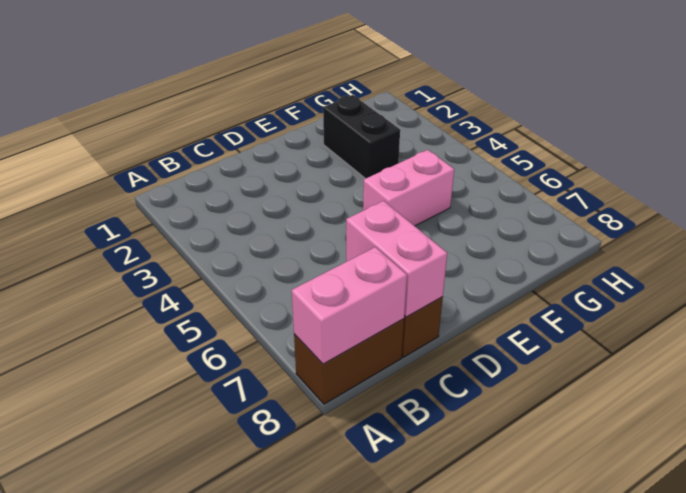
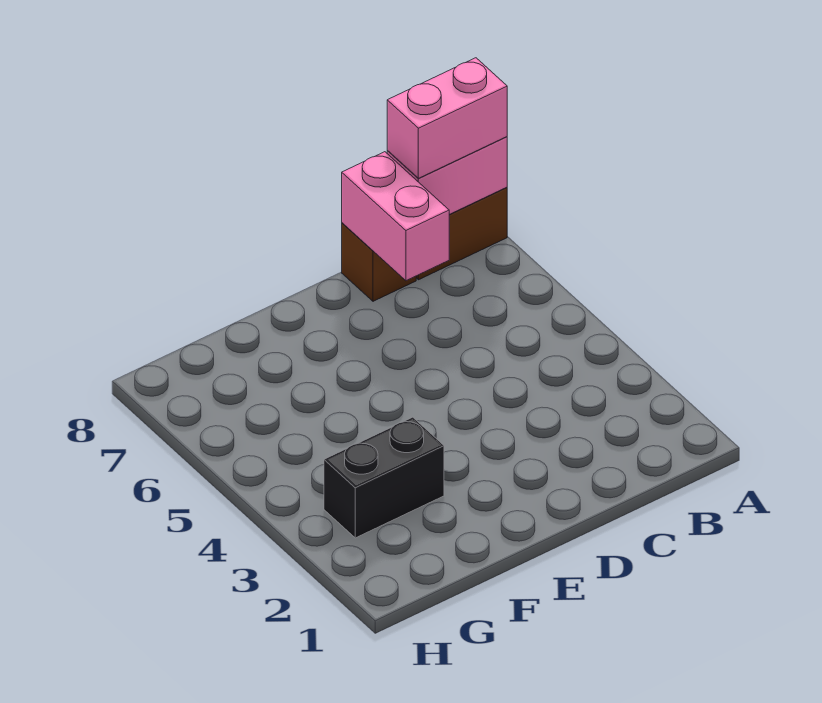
pink brick E5:F5 level 1 -> pink brick A8:B8 level 3
black brick F2:F3 level 1 -> black brick F3:G3 level 1

